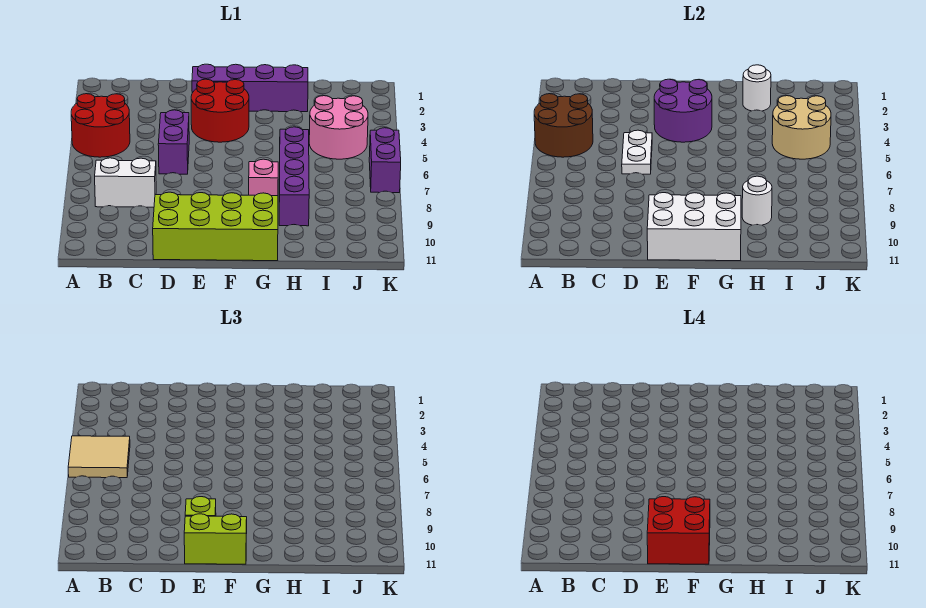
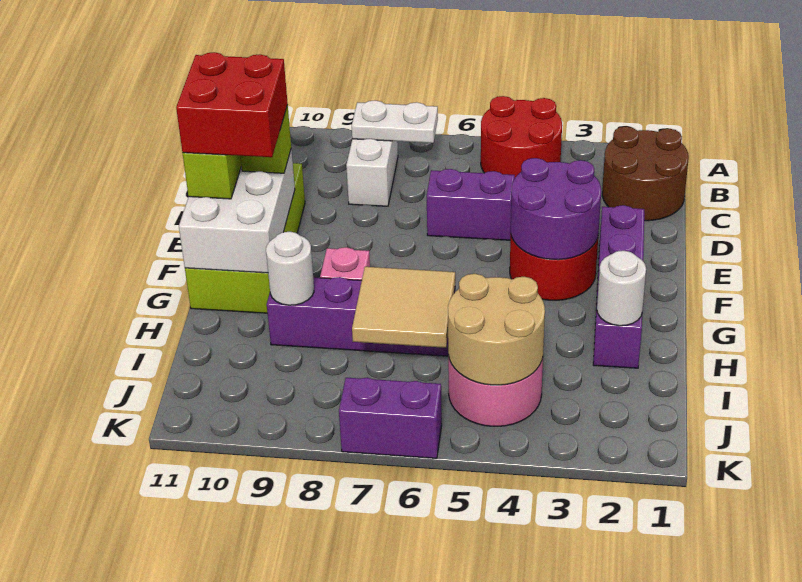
brown round brick A4:B5 level 2 -> brown round brick B1:C2 level 1
tan tile A5:B6 level 3 -> tan tile H6:I7 level 2
white plate D5:D6 level 2 -> white plate B7:B8 level 2

